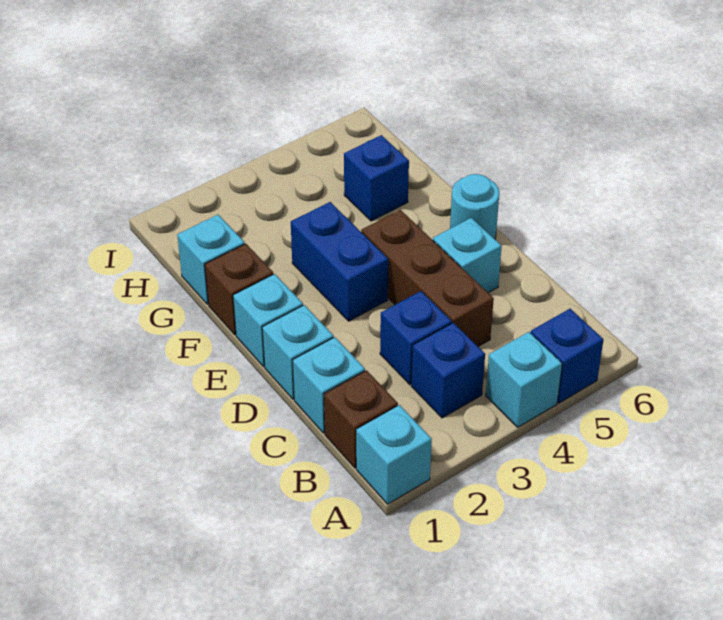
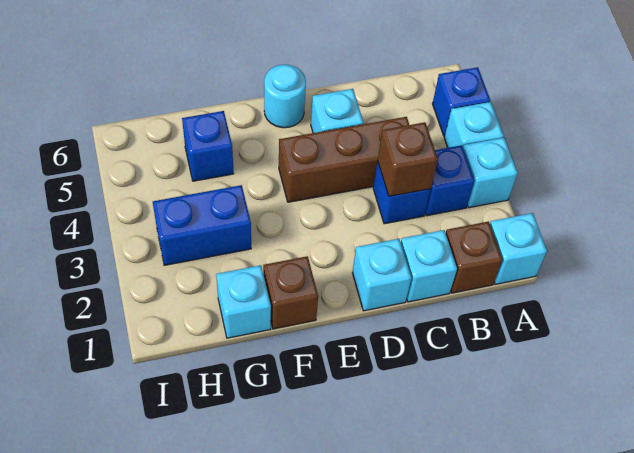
none -> brown brick C3 level 2
cyan brick E1 level 1 -> cyan brick A3 level 1
blue brick E3:F3 level 1 -> blue brick G3:H3 level 1

